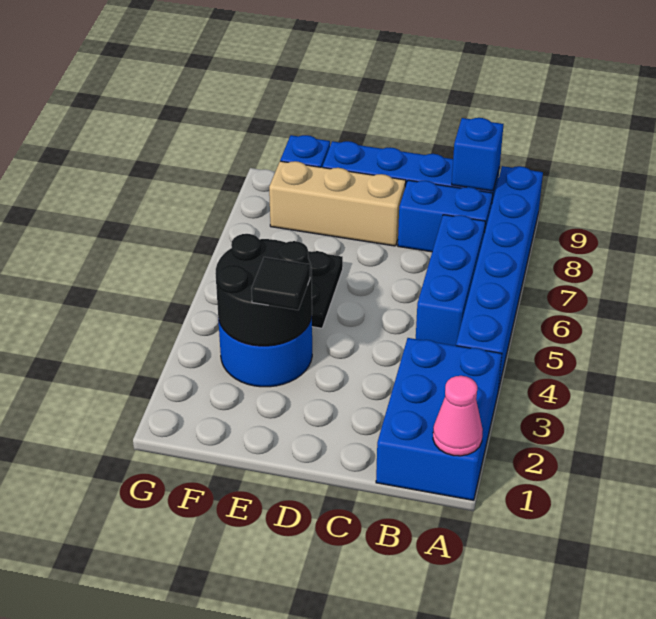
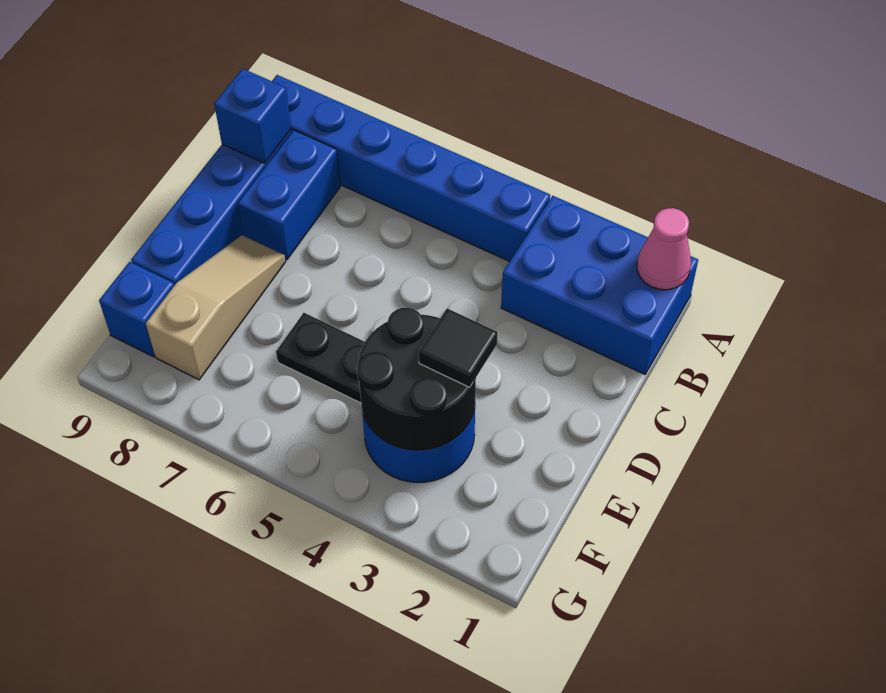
blue brick B5:B7 level 1 -> none
tan brick D8:F8 level 1 -> tan slope D8:F8 level 1 top F

